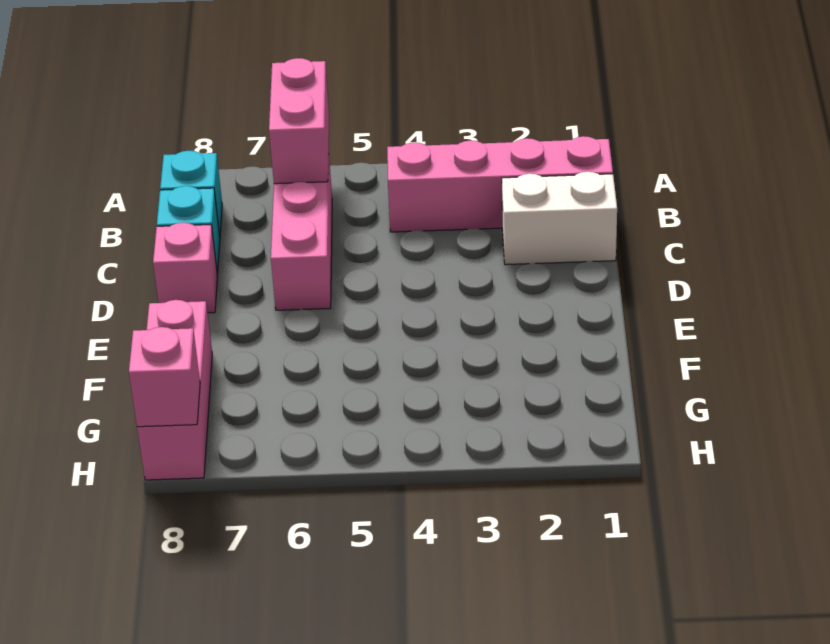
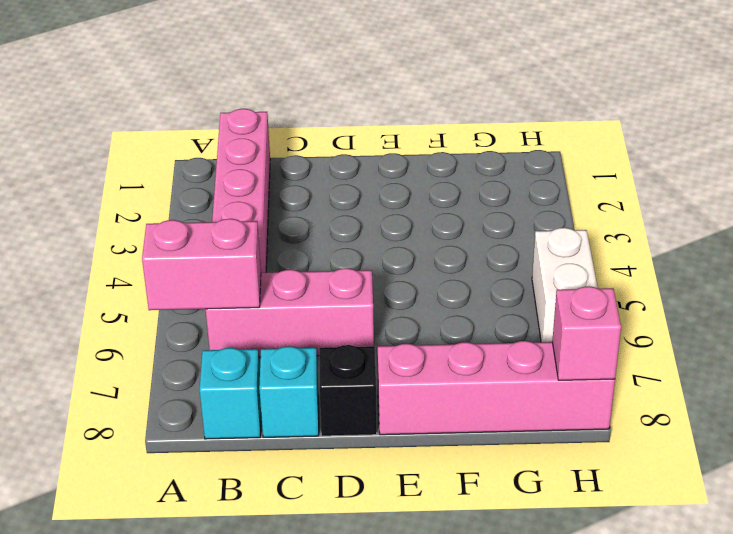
white brick C1:C2 level 1 -> white brick H5:H6 level 1
pink brick D8 level 1 -> black brick D8 level 1
pink brick F8:H8 level 1 -> pink brick E8:H8 level 1

